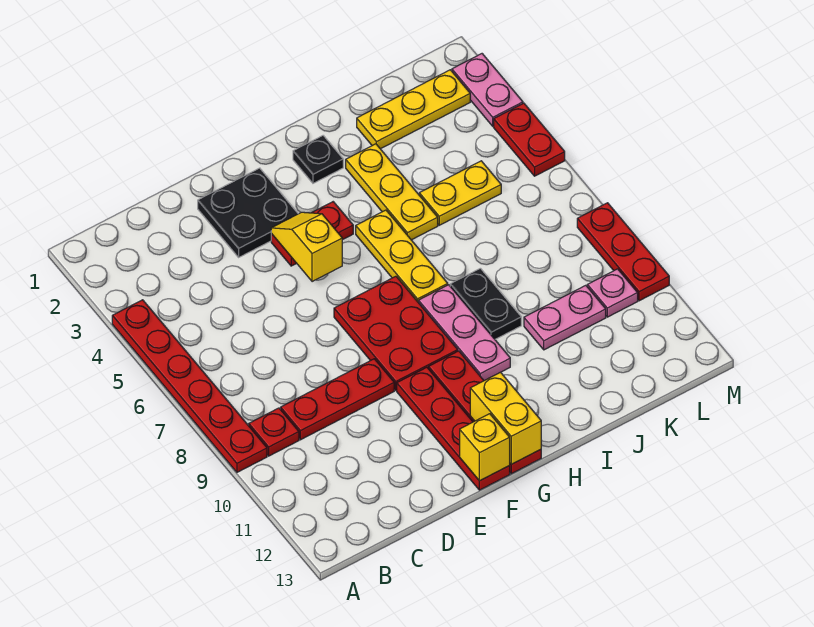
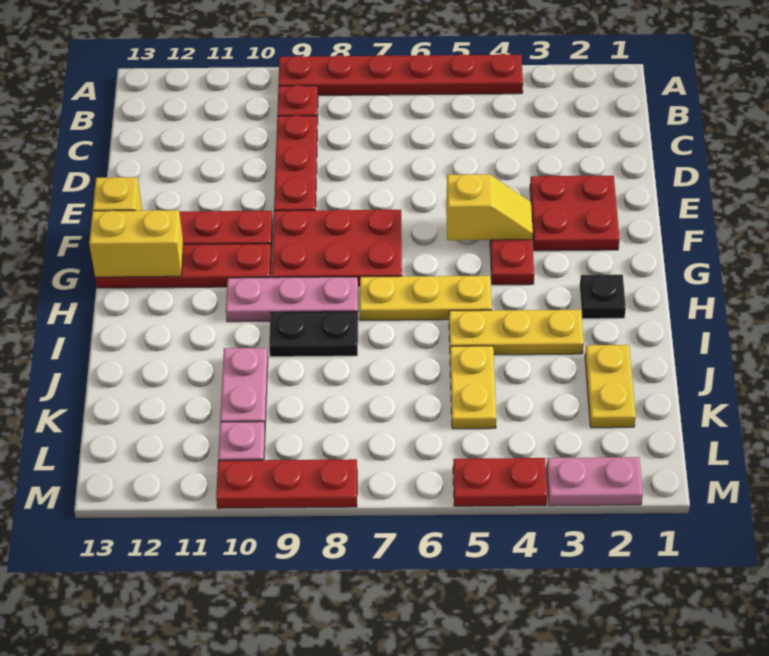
black plate E2:F3 level 1 -> red plate E2:F3 level 1
yellow plate J2:L2 level 1 -> yellow plate J2:K2 level 1

